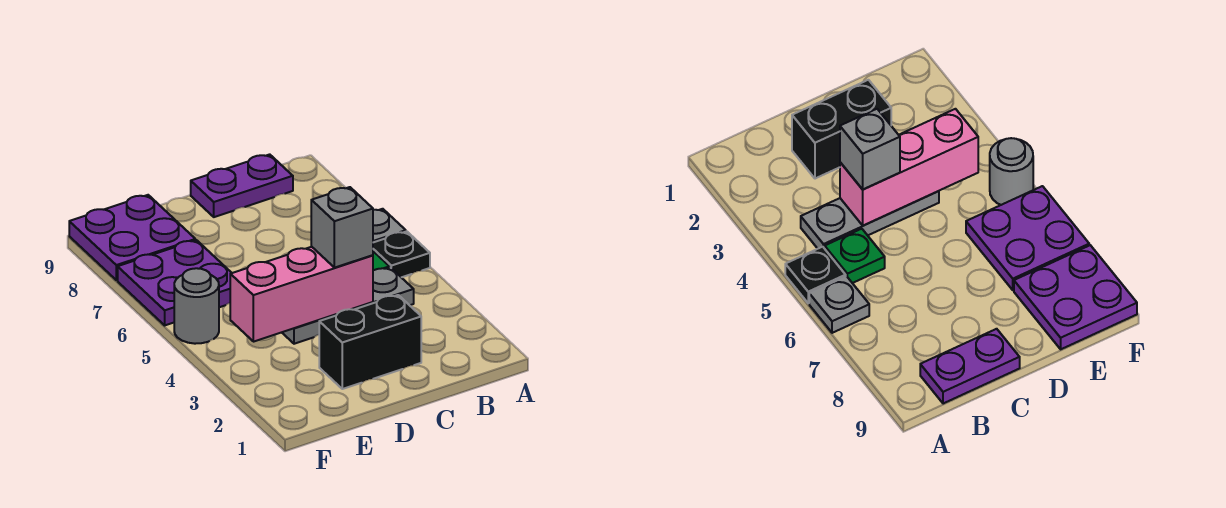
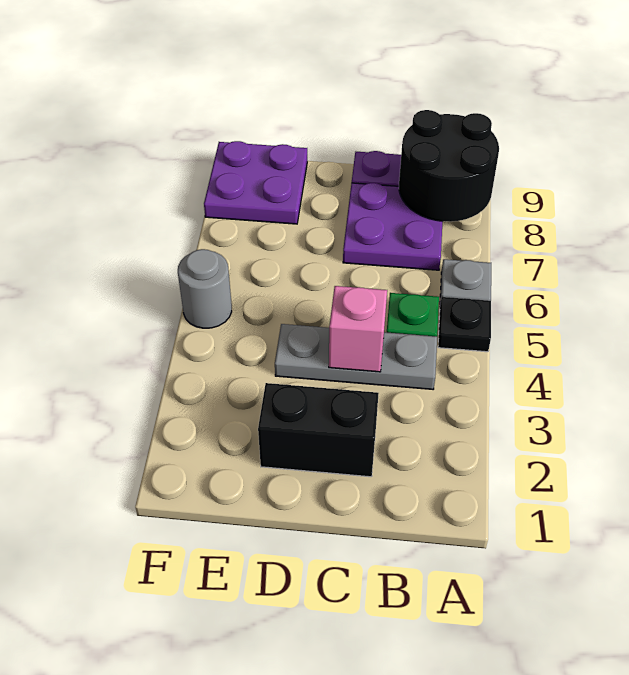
none -> black round brick A8:B9 level 2
pink brick C4:E4 level 2 -> pink brick C4 level 2
grey brick C4 level 3 -> none
purple plate E6:F7 level 1 -> purple plate B7:C8 level 1

